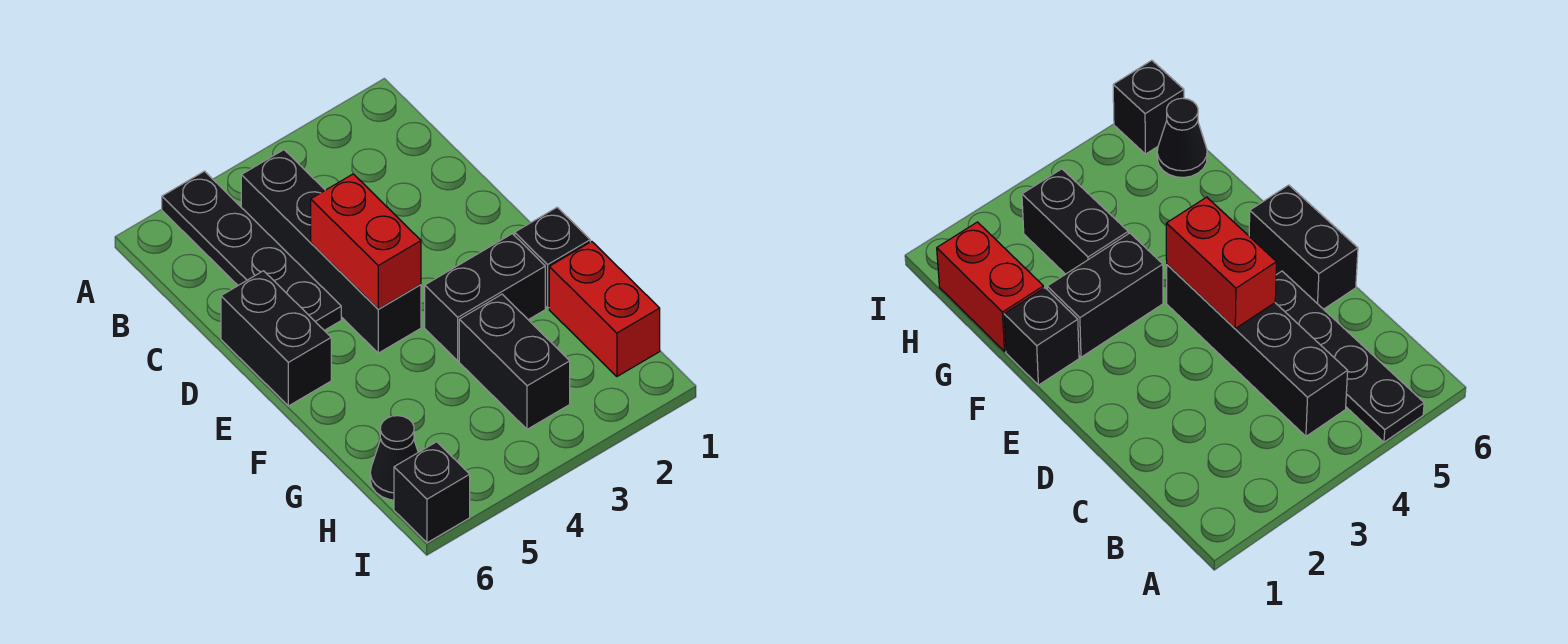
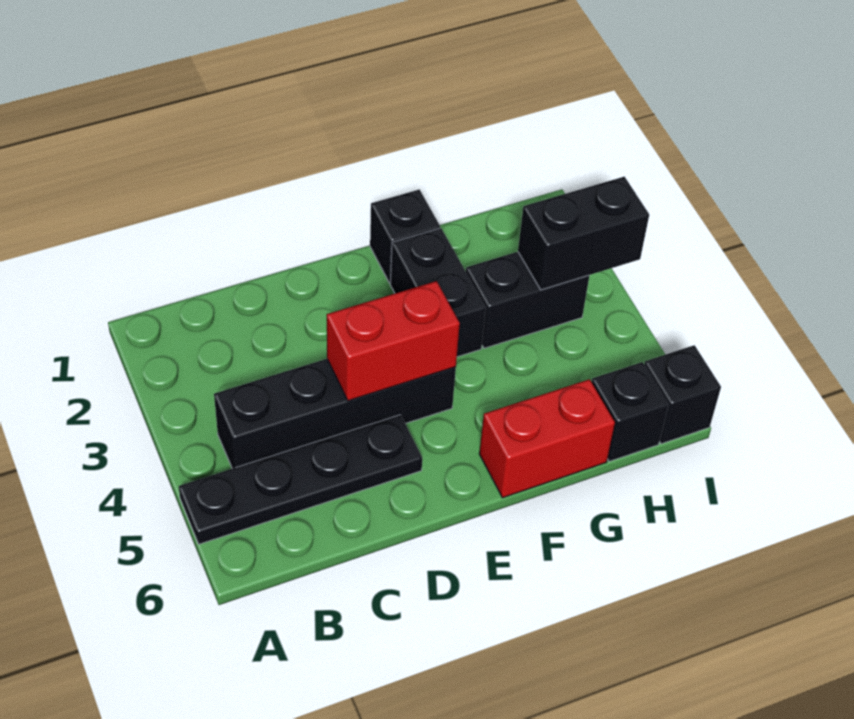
black brick D6:E6 level 1 -> black brick H3:I3 level 2
red brick G1:H1 level 1 -> red brick F6:G6 level 1
black cone H6 level 1 -> black brick H6 level 1

